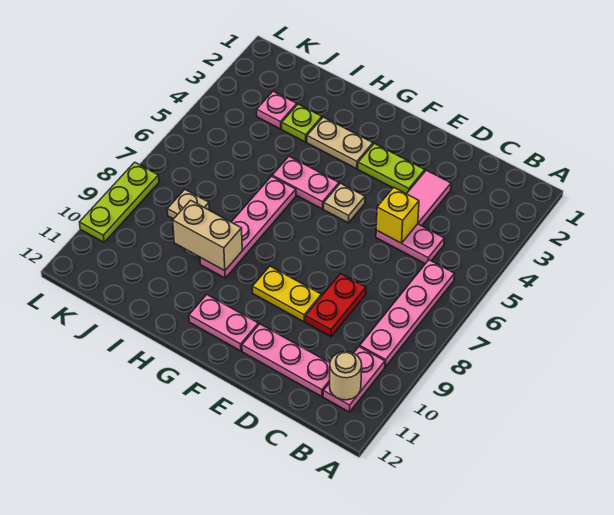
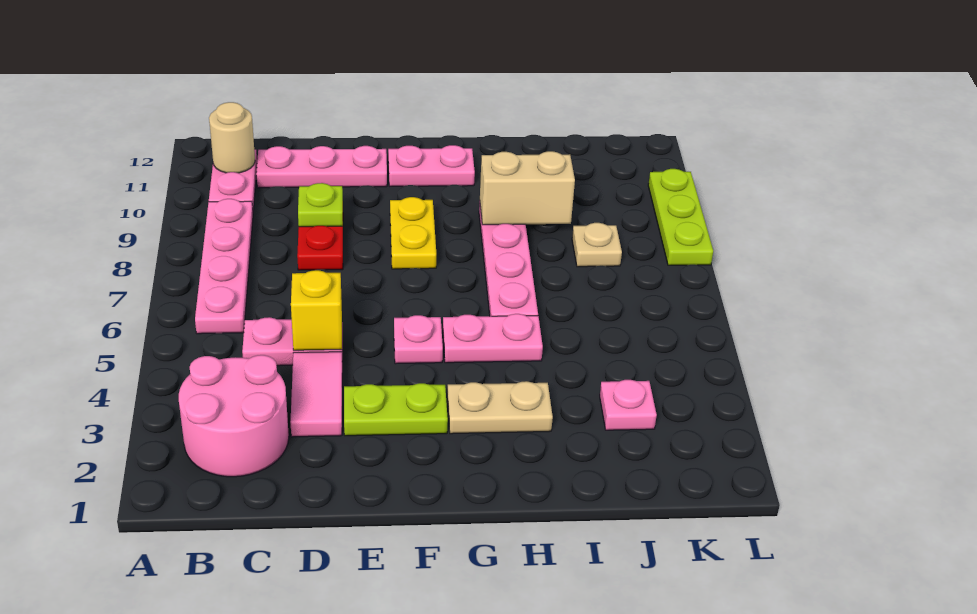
none -> pink round brick B2:C3 level 1
yellow plate E9:F9 level 1 -> yellow plate F8:F9 level 1
tan plate F5 level 1 -> pink plate F5 level 1
lime plate I3 level 1 -> lime plate D9 level 2

